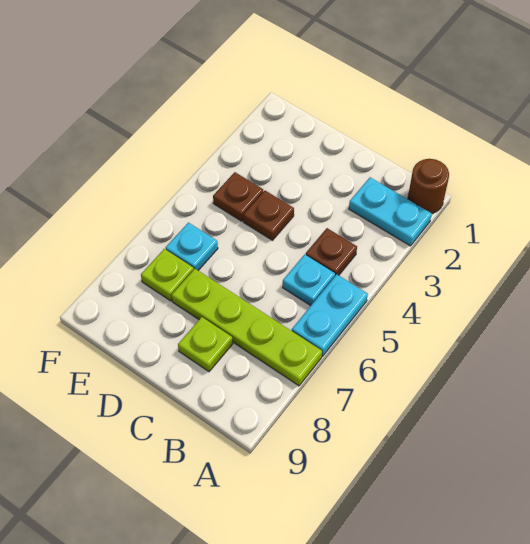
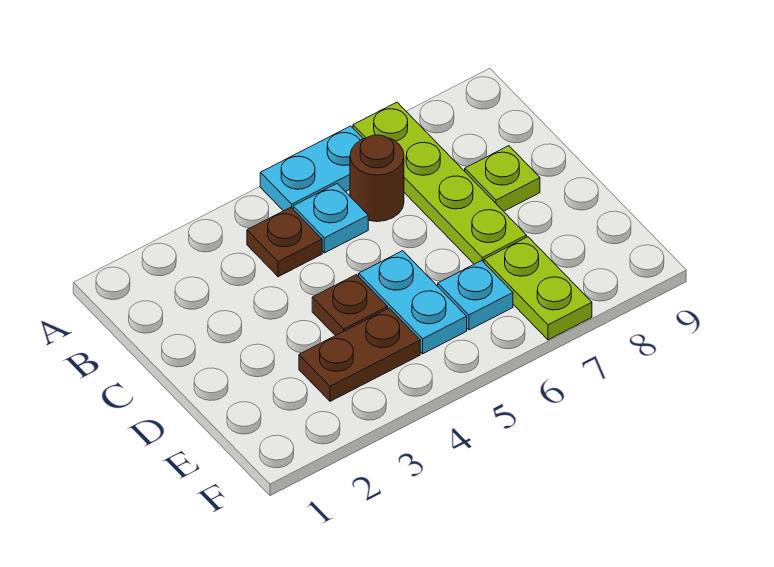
brown round brick A1 level 1 -> brown round brick B6 level 1
cyan plate A2:B2 level 1 -> cyan plate D5:E5 level 1
brown plate E4 level 1 -> brown plate E3:E4 level 1
lime plate E7 level 1 -> lime plate E7:F7 level 1

